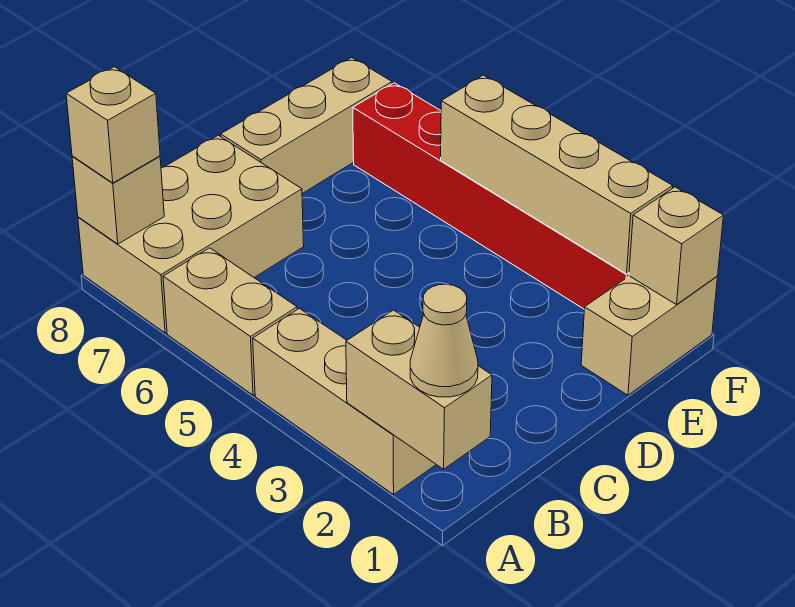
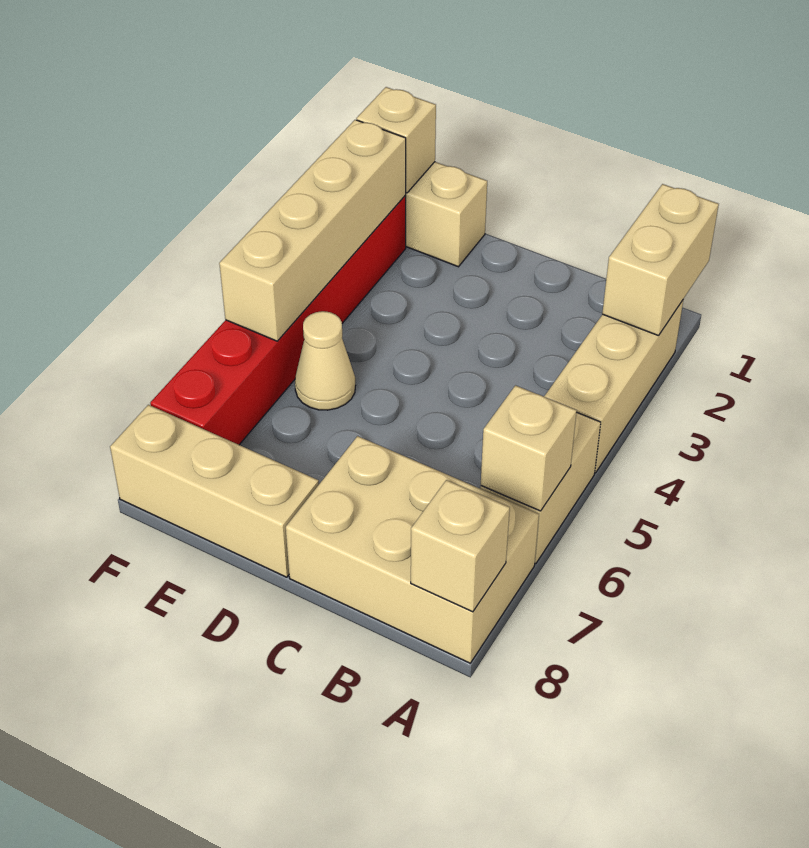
tan cone A1 level 3 -> tan cone E5 level 1
tan brick A8 level 3 -> tan brick A6 level 2

